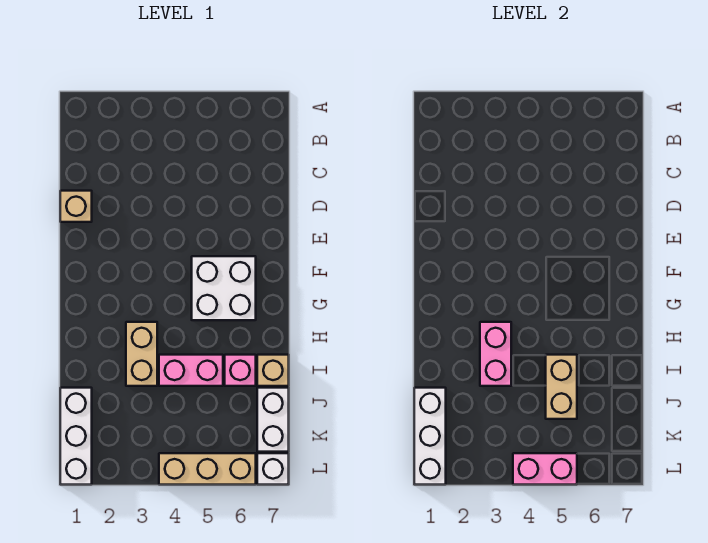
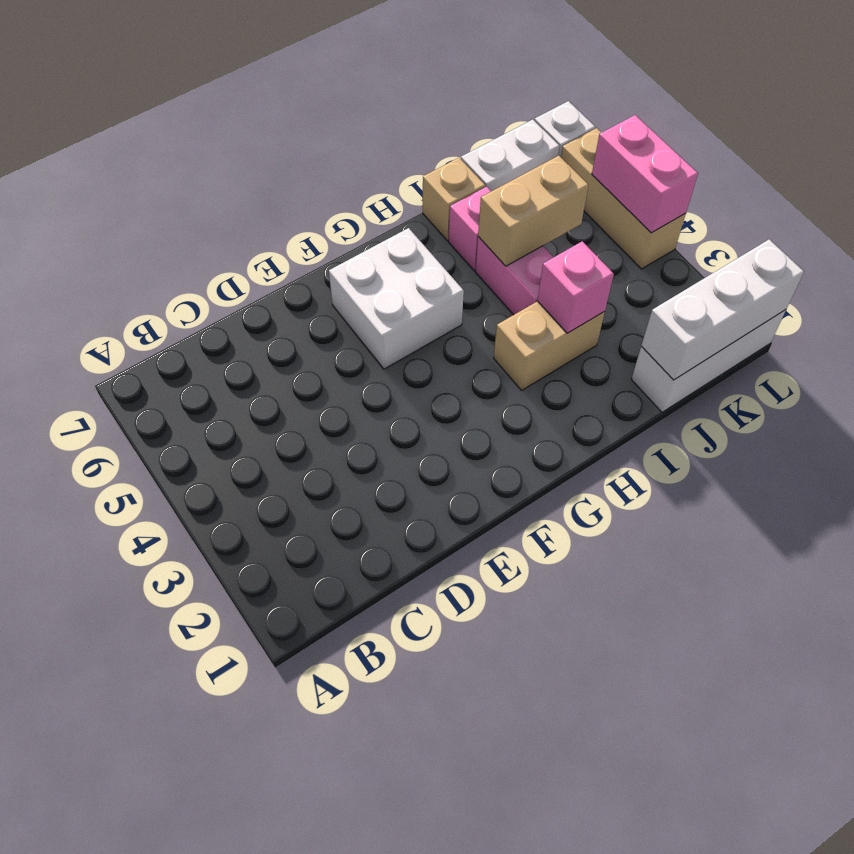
tan brick D1 level 1 -> none
pink brick H3:I3 level 2 -> pink brick I3 level 2

